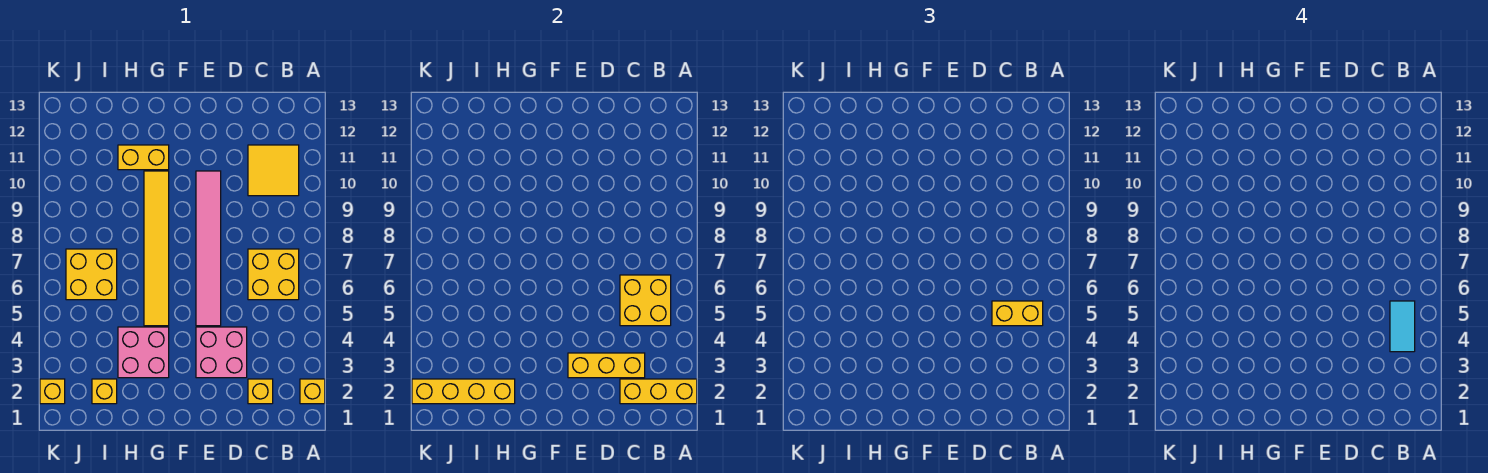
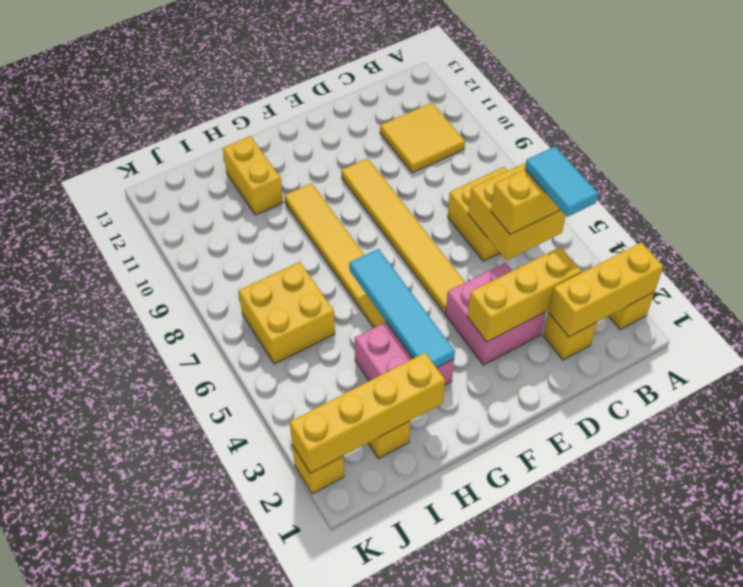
pink tile E5:E10 level 1 -> yellow tile E5:E10 level 1
none -> cyan tile G3:G6 level 2
yellow brick G11:H11 level 1 -> yellow brick H11:H12 level 1

